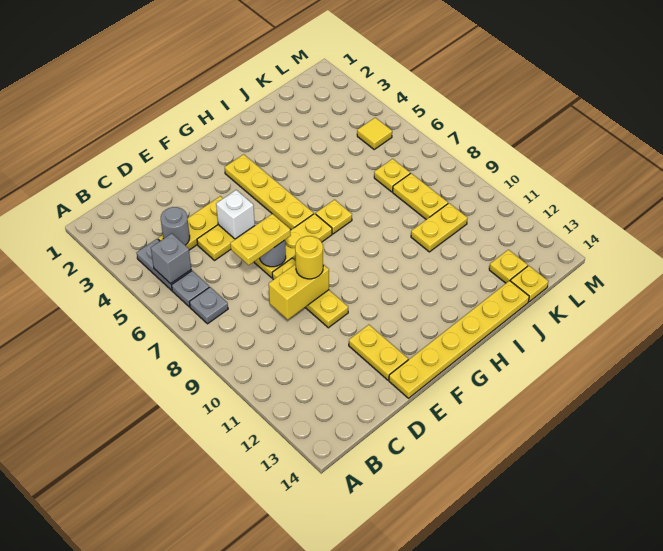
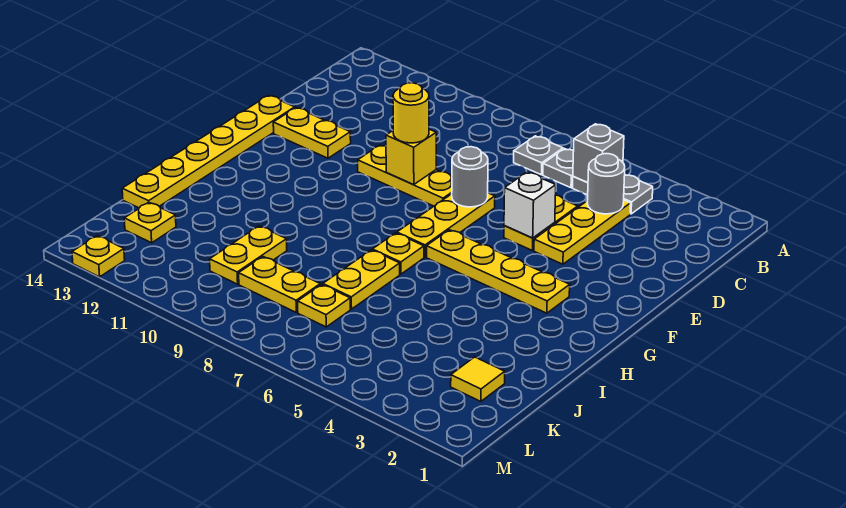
yellow plate D7:E7 level 3 -> yellow plate I7:J7 level 1
yellow brick D9:E9 level 2 -> yellow brick E9 level 2
yellow plate K14 level 1 -> yellow plate M13 level 1
yellow tile L5 level 1 -> yellow tile K2 level 1

